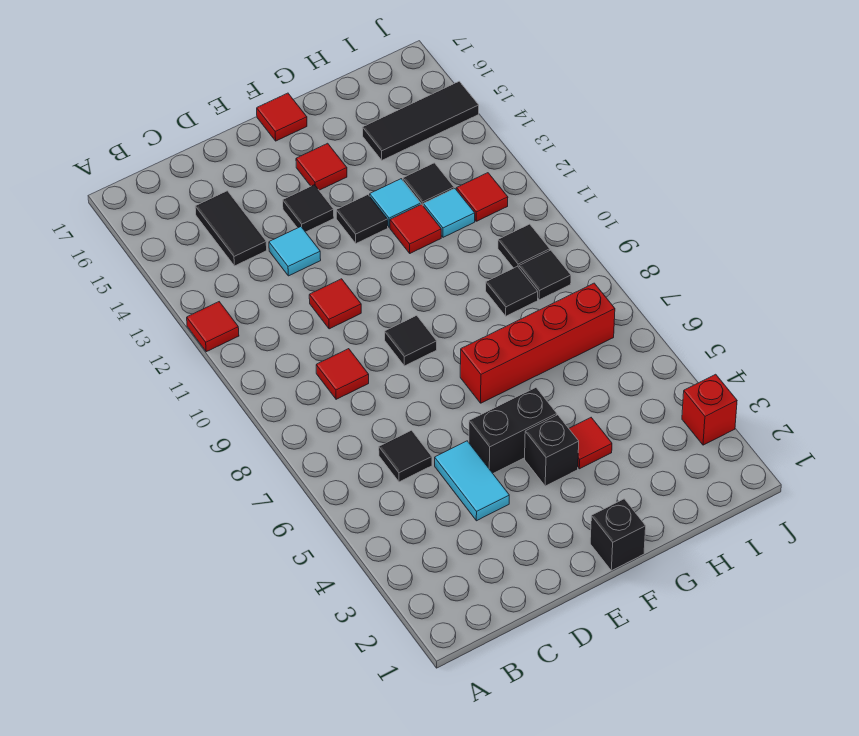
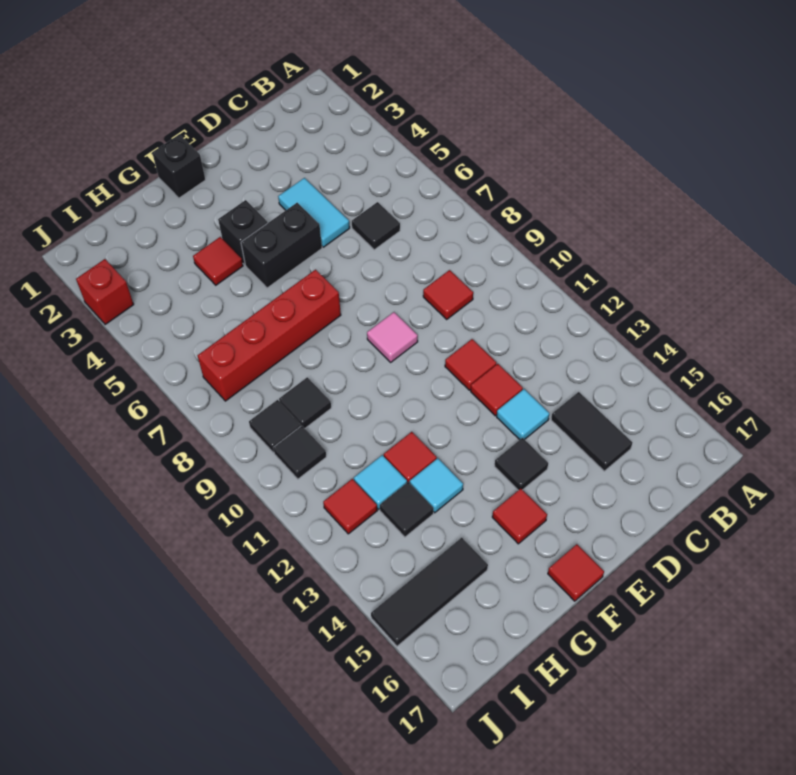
red tile A12 level 1 -> red tile D12 level 1
black tile E9 level 1 -> pink tile E9 level 1
black tile F13 level 1 -> none

